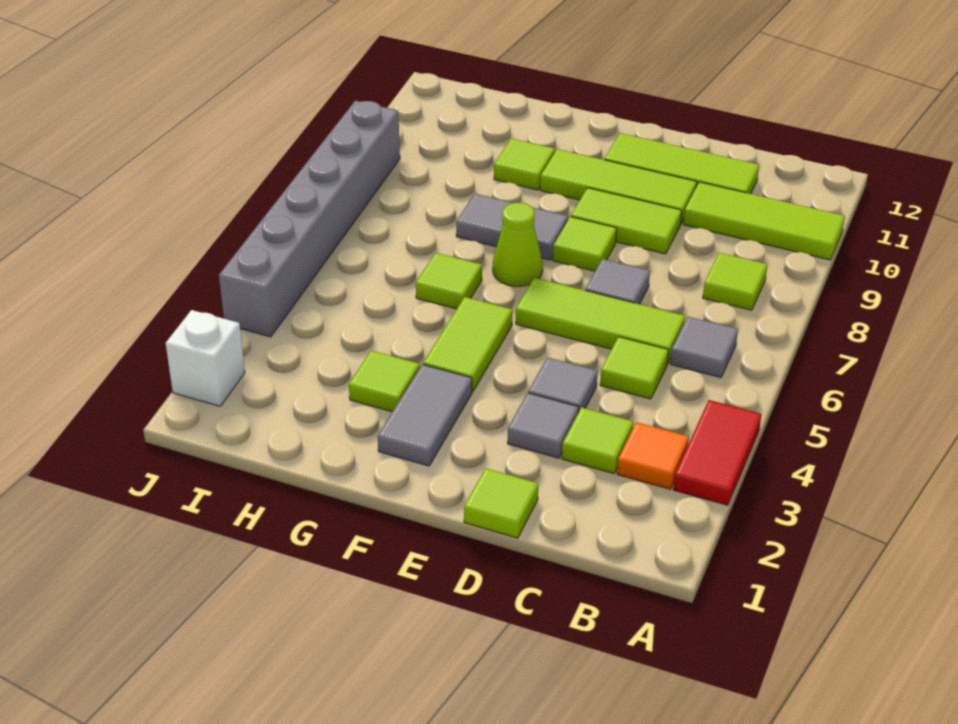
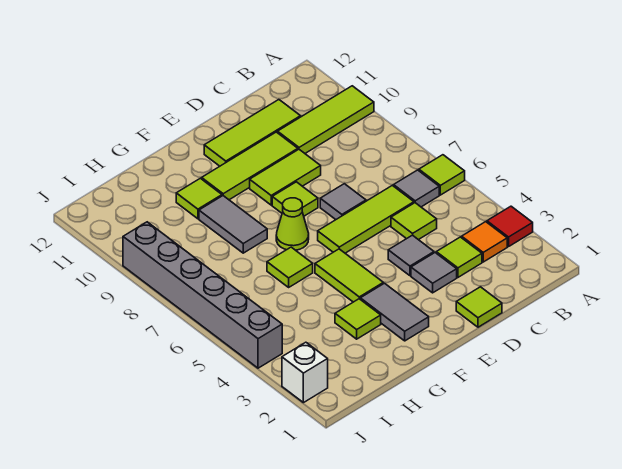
red tile A3:A4 level 1 -> red tile A3 level 1
lime tile B8 level 1 -> lime tile A6 level 1
grey tile F8:G8 level 1 -> grey tile G8:G9 level 1

